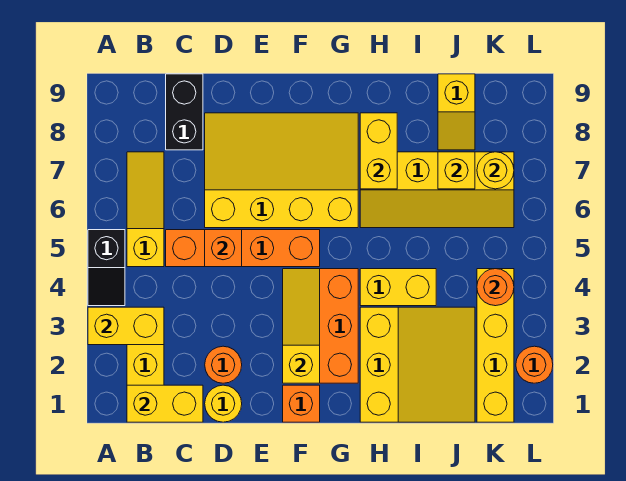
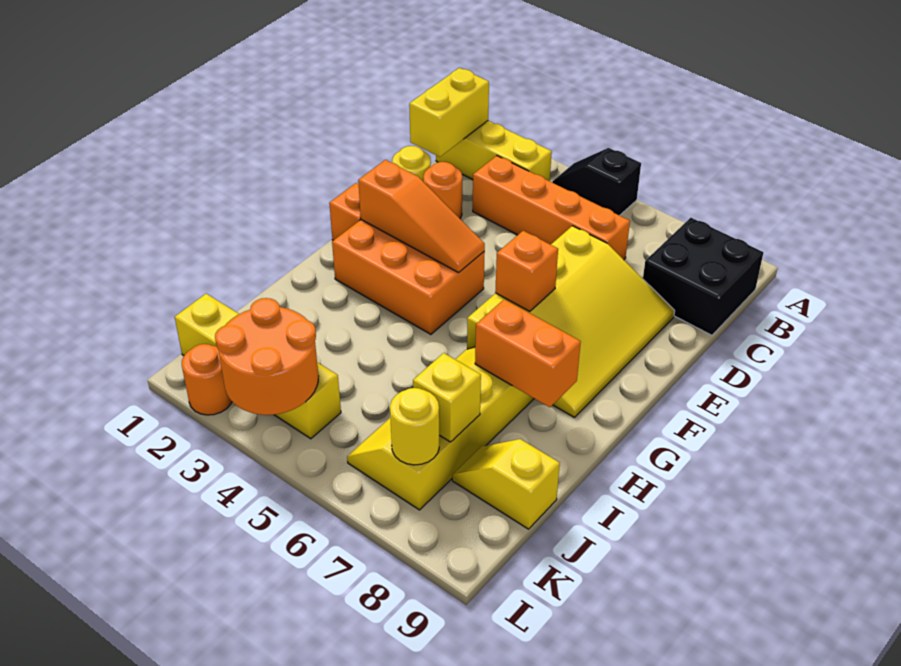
yellow brick A3:B3 level 2 -> none
yellow slope B5:B7 level 1 top 5 -> none
orange brick C5:F5 level 1 -> orange brick C3:C6 level 1
black brick C8:C9 level 1 -> black brick B8:C9 level 1
orange brick D5 level 2 -> orange brick F6 level 2
yellow slope F2:F4 level 2 top 2 -> orange slope F2:F4 level 2 top 2
yellow slope H1:J3 level 1 top H -> none
yellow brick H4:I4 level 1 -> none
yellow brick H7:H8 level 2 -> orange brick H7:H8 level 2
orange round brick K4 level 2 -> orange round brick K3:L4 level 2

